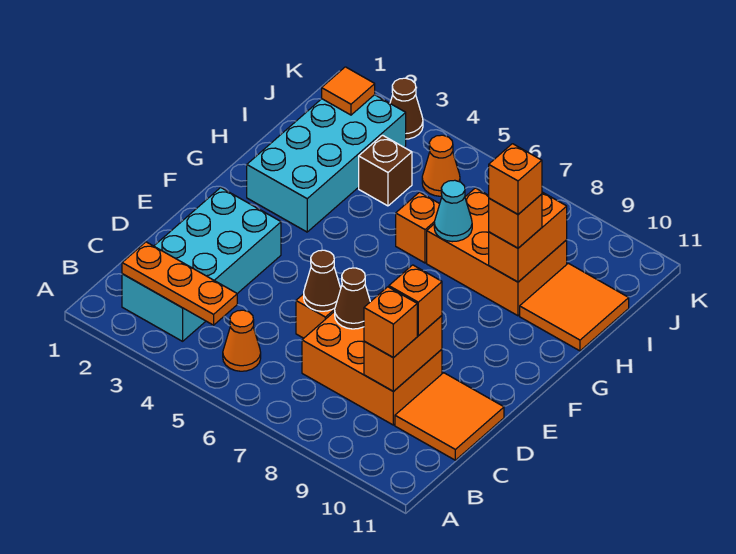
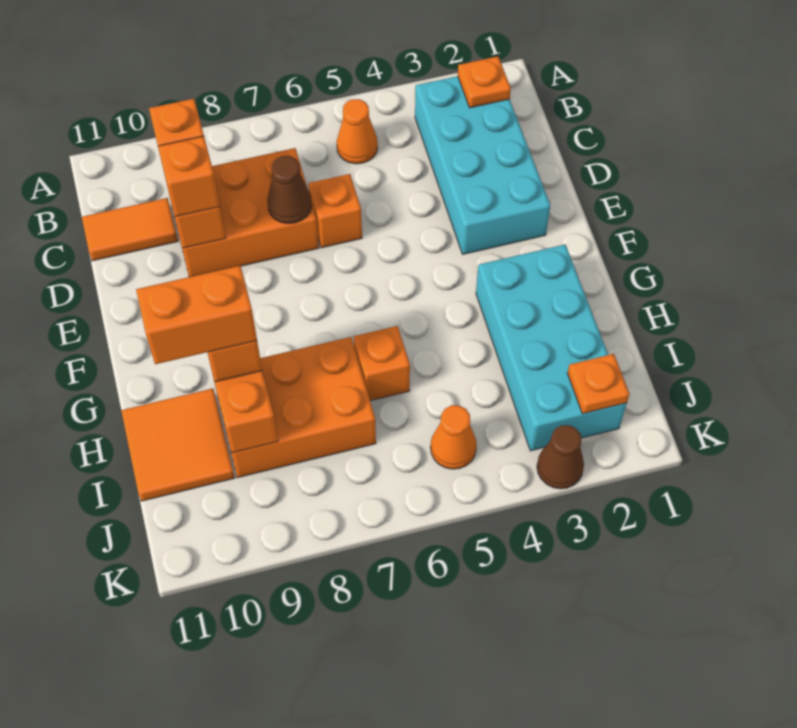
orange plate B2:B4 level 2 -> orange plate B2 level 2
orange tile C10:D11 level 1 -> orange tile C10:C11 level 1
brown cone D6 level 2 -> none
cyan cone H7 level 2 -> none
orange brick H9 level 4 -> orange brick H9:H10 level 4
brown brick I4 level 1 -> none
orange tile J2 level 2 -> orange plate J2 level 2

